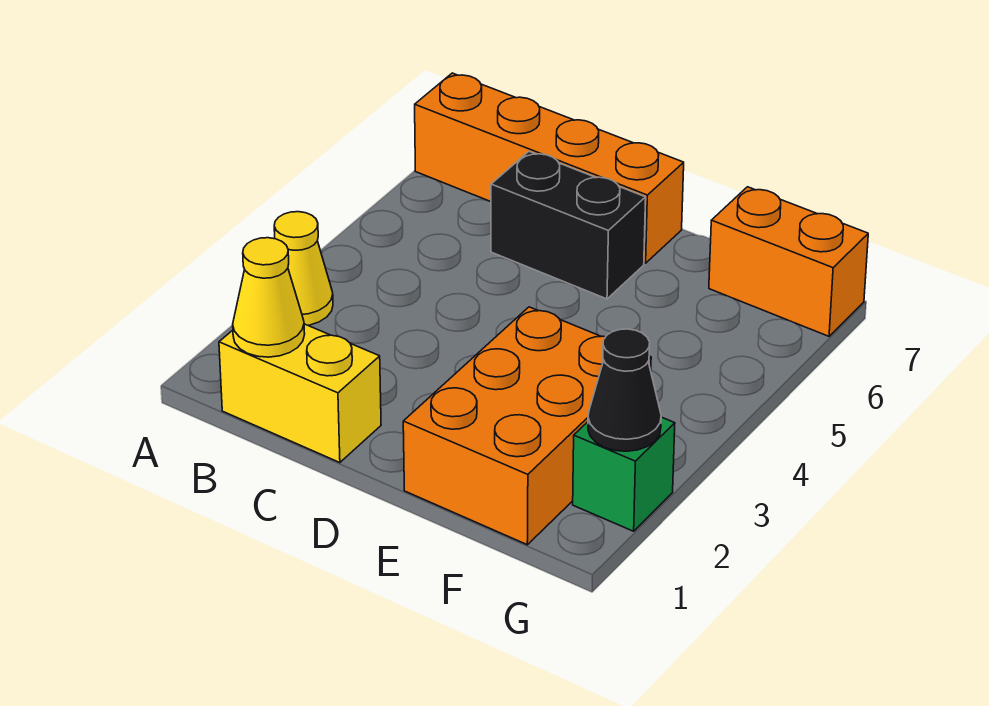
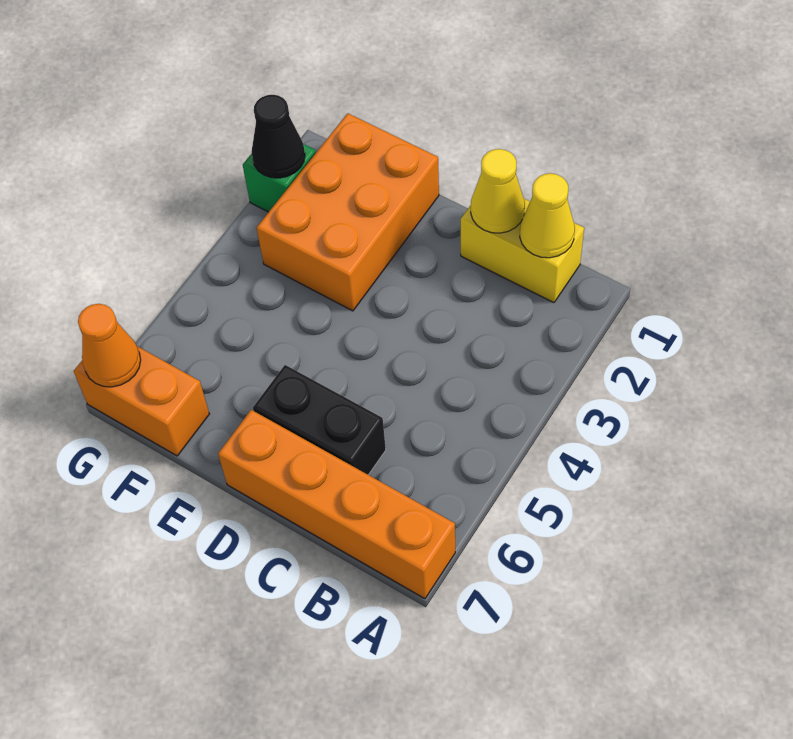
yellow cone A3 level 1 -> yellow cone C1 level 2
none -> orange cone G7 level 2

